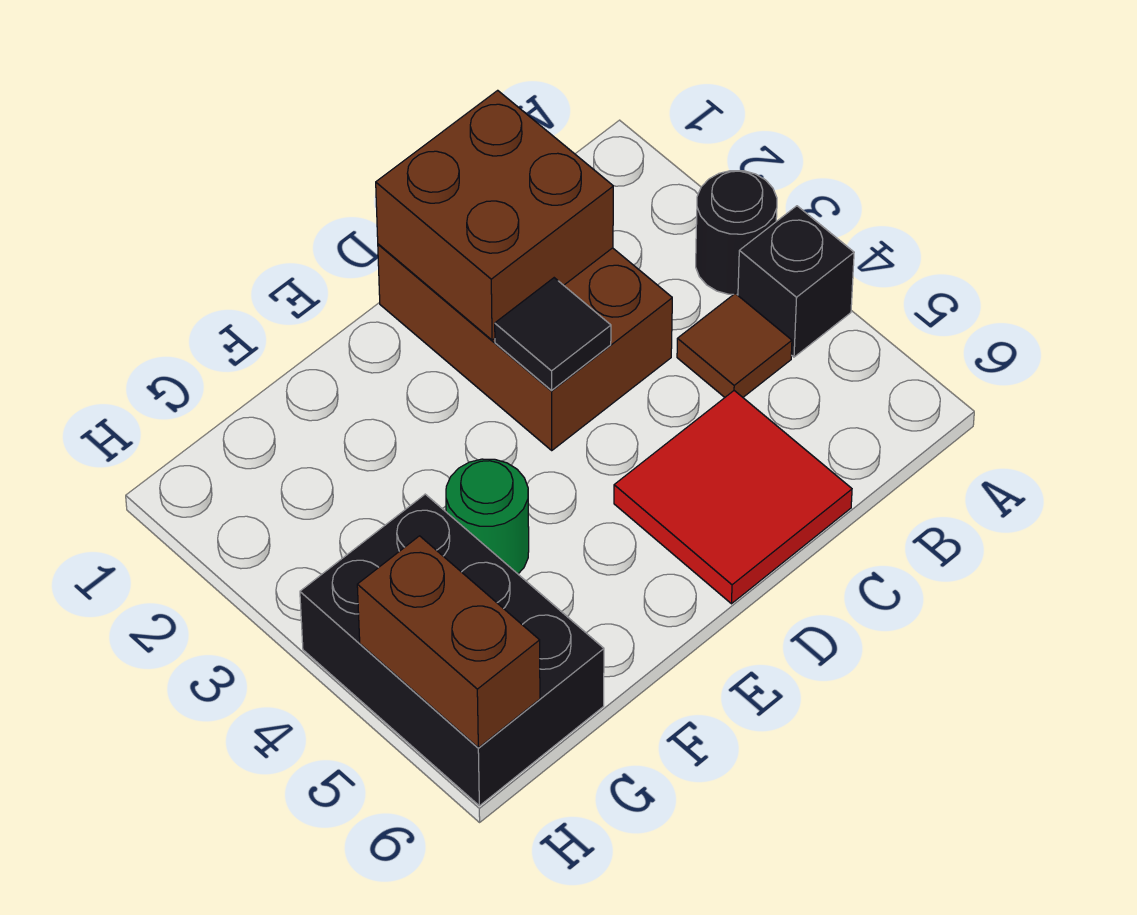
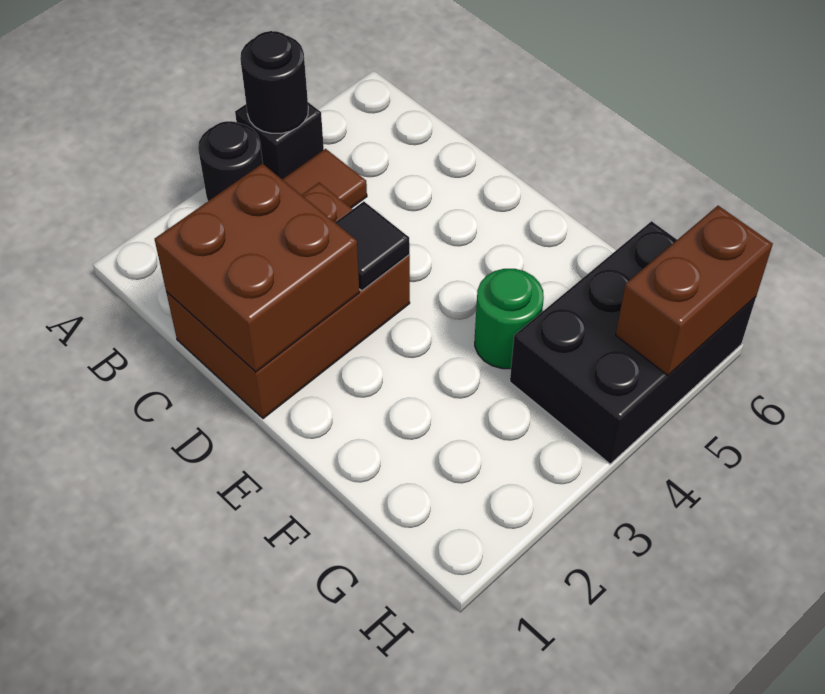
none -> black round brick A4 level 2
red tile C5:D6 level 1 -> none

